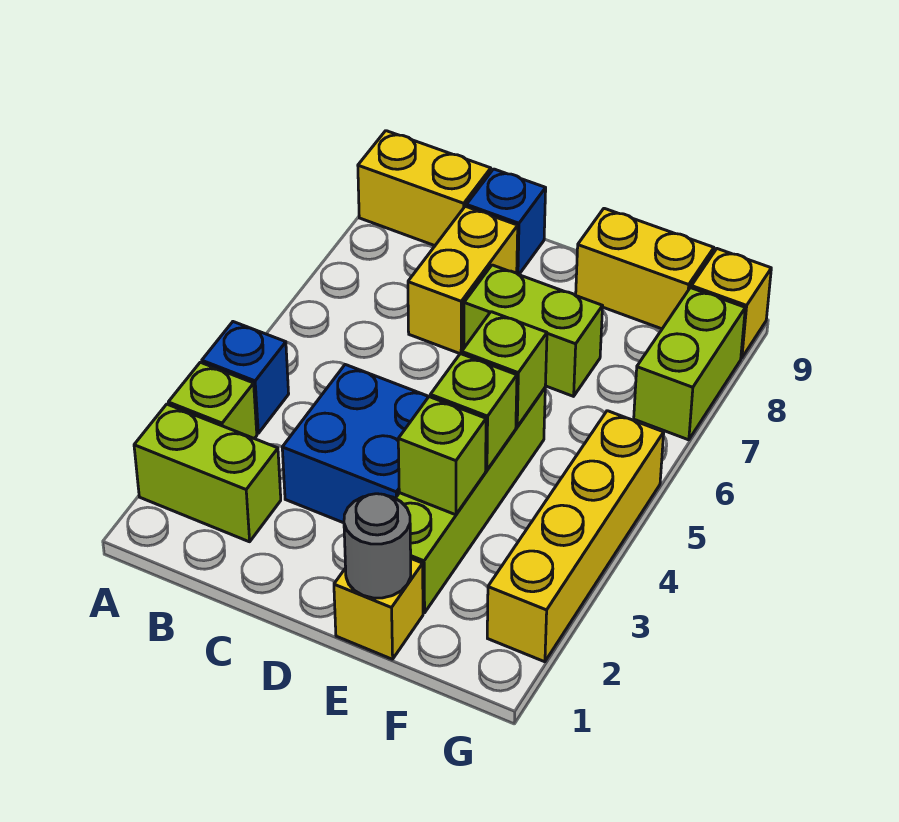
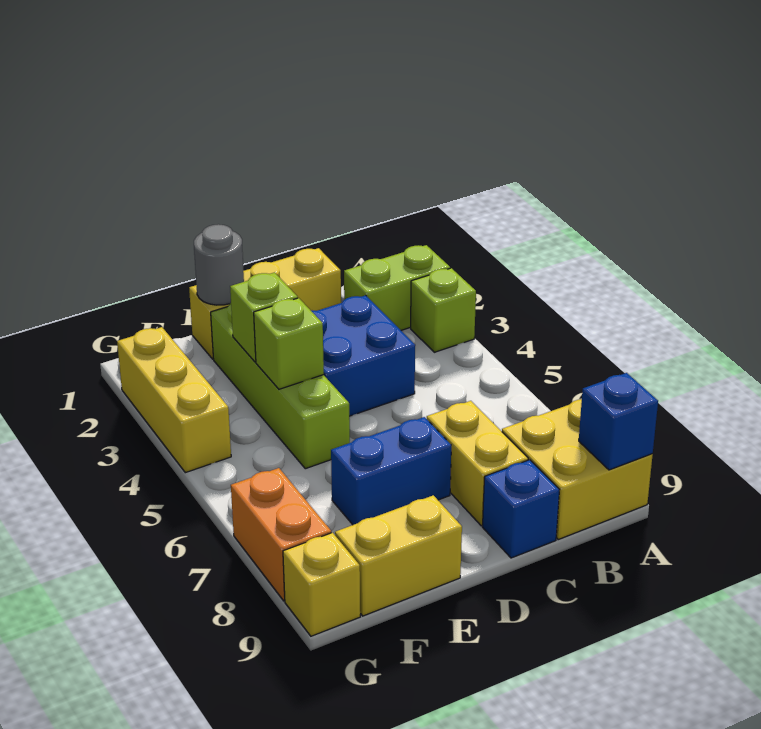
blue brick A4 level 1 -> blue brick A9 level 2
yellow brick A9:B9 level 1 -> yellow brick A8:B9 level 1
lime brick D7:E7 level 1 -> blue brick D7:E7 level 1
yellow brick E1 level 1 -> yellow brick C1:E1 level 1
lime brick E5 level 2 -> none
yellow brick G2:G5 level 1 -> yellow brick G2:G4 level 1
lime brick G7:G8 level 1 -> orange brick G7:G8 level 1

